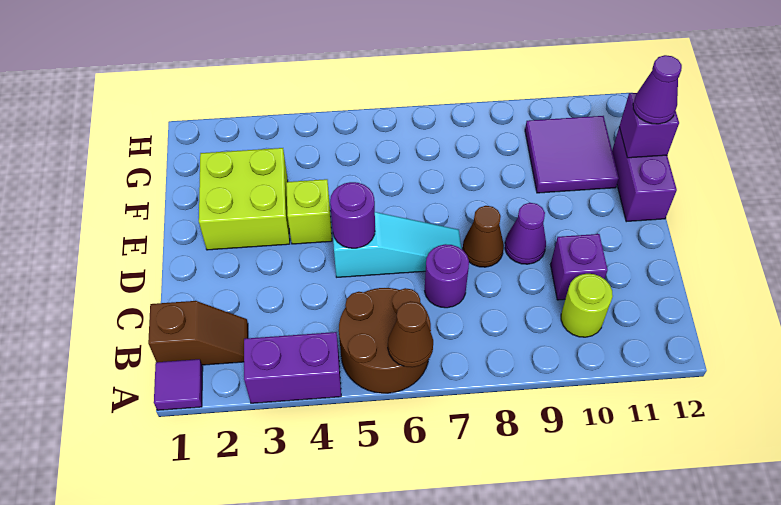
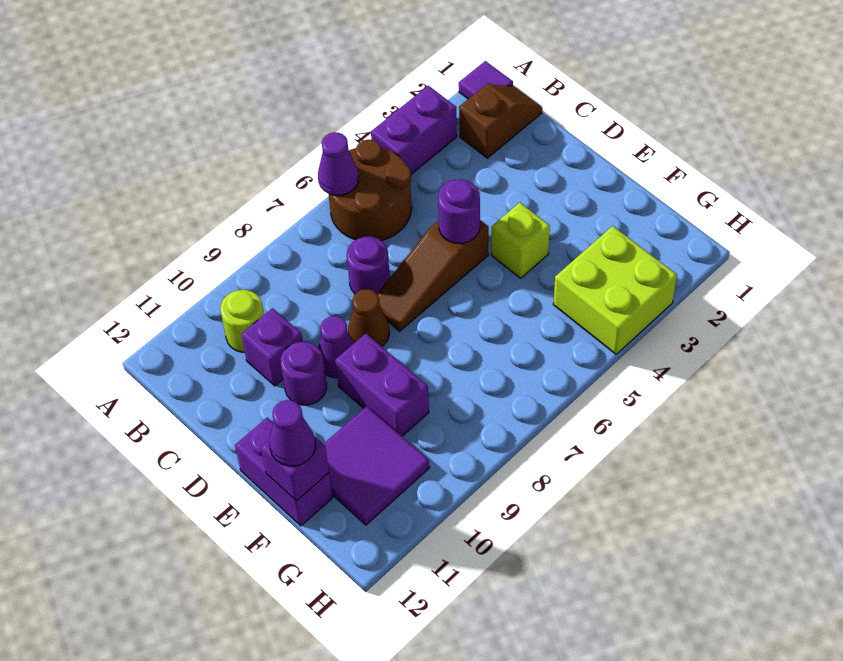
brown cone A6 level 2 -> purple cone A6 level 2
brown slope B1:B2 level 1 top 1 -> brown slope B1:B2 level 1 top 2
cyan slope D5:D7 level 1 top 5 -> brown slope D5:D7 level 1 top 5
none -> purple round brick D10 level 1
lime brick E2:F3 level 1 -> lime brick G3:H4 level 1
none -> purple brick E9:F9 level 1

